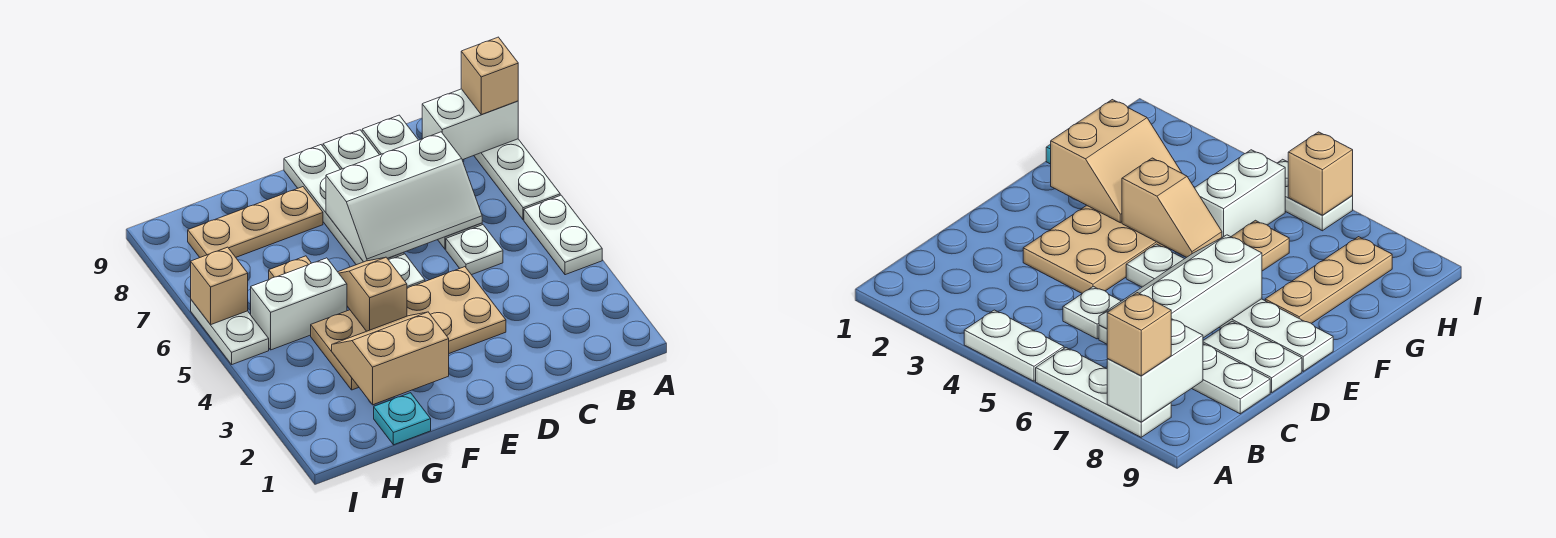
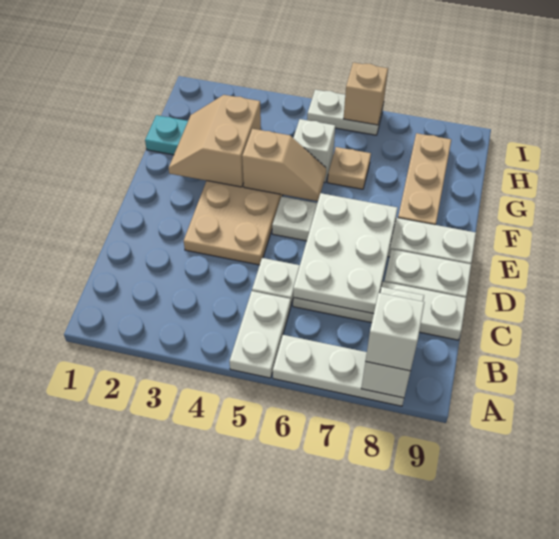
white plate A4:A5 level 1 -> white plate A5:B5 level 1
tan brick A8 level 3 -> white brick A8 level 3
white slope C6:E7 level 2 top 7 -> white plate C6:E7 level 2
tan slope F2:G3 level 2 top 2 -> tan slope F2:G3 level 2 top 3
white brick G5:H5 level 1 -> white brick G5 level 1

